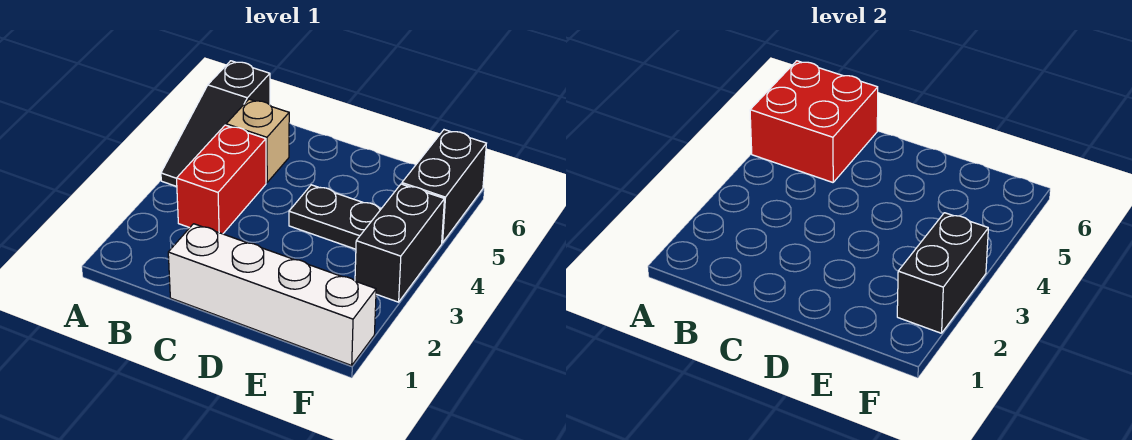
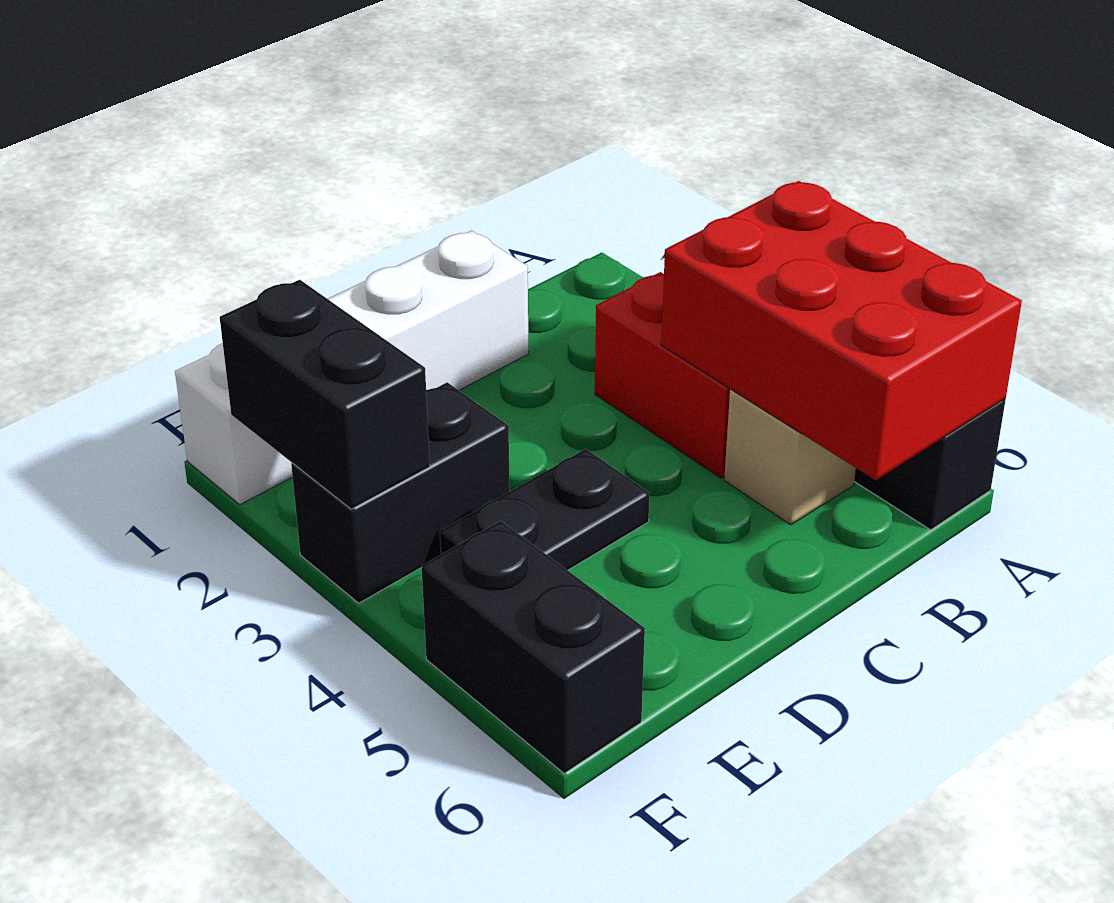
red brick A5:B6 level 2 -> red brick A4:B6 level 2
black brick F3:F4 level 1 -> black brick E3:F3 level 1

